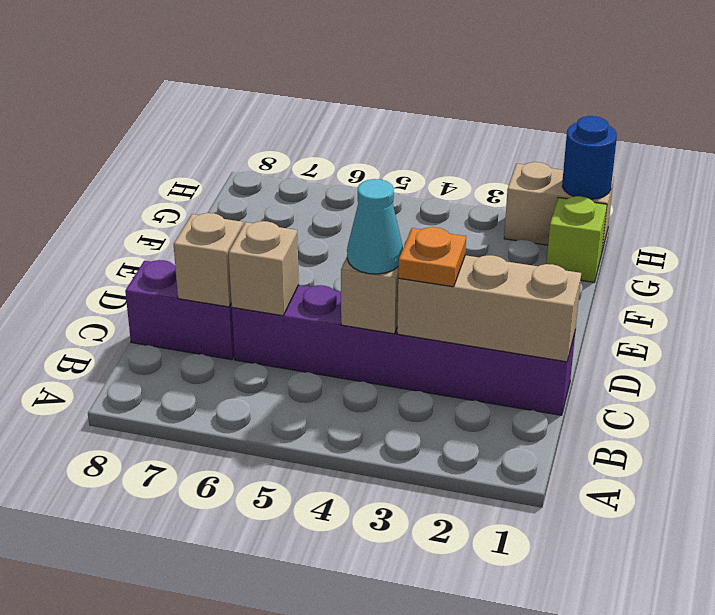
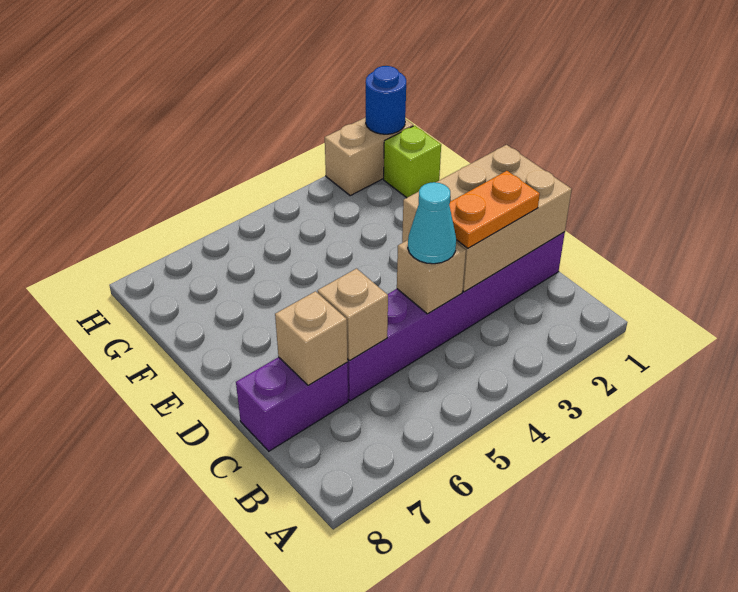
tan brick C1:C3 level 2 -> tan brick C1:D3 level 2
orange plate C3 level 3 -> orange plate C2:C3 level 3

